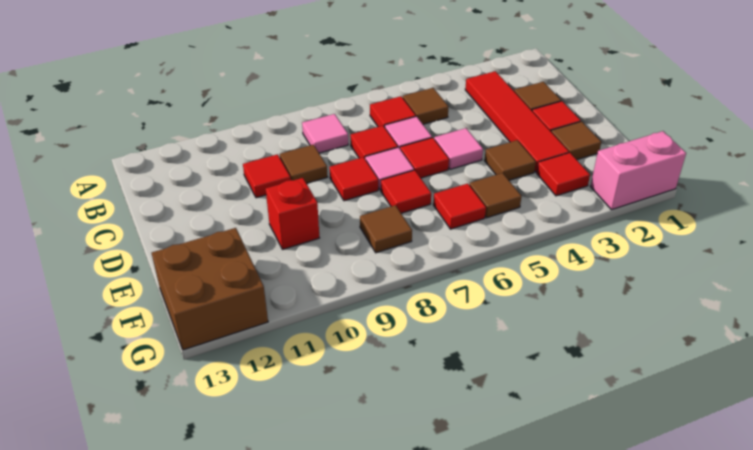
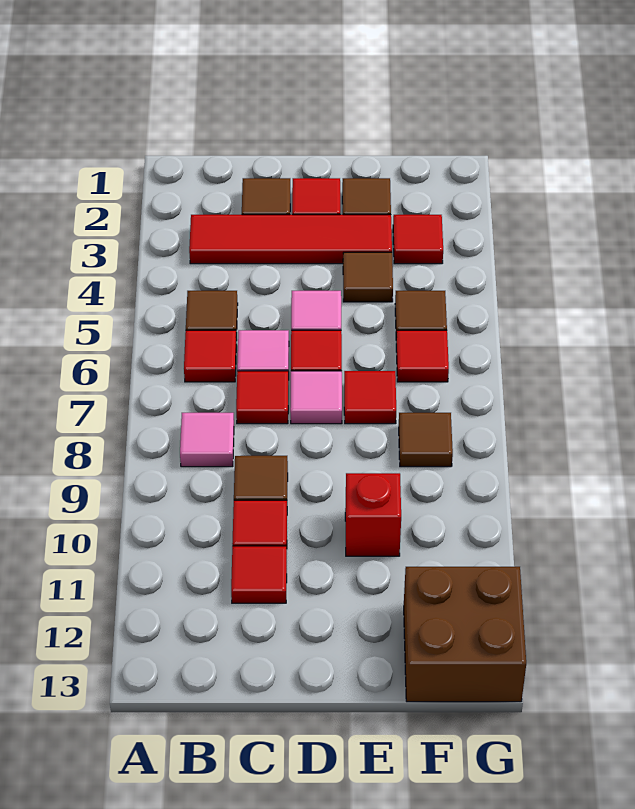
red tile D8 level 1 -> red tile C11 level 1
pink brick G1:G2 level 1 -> none

